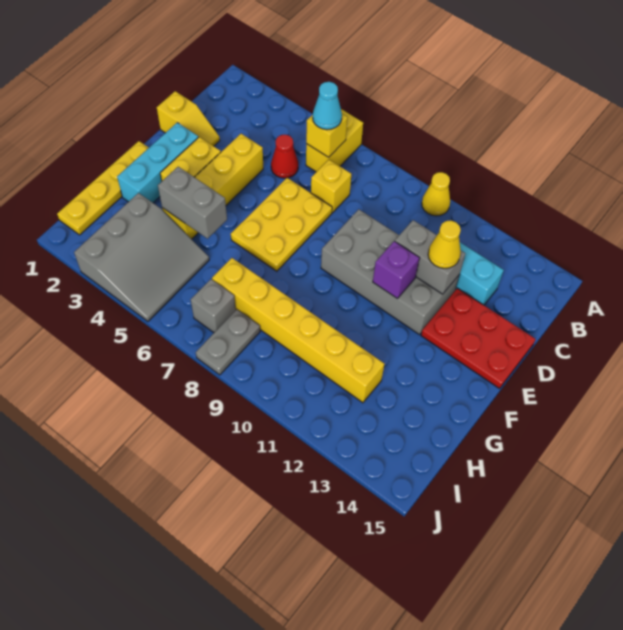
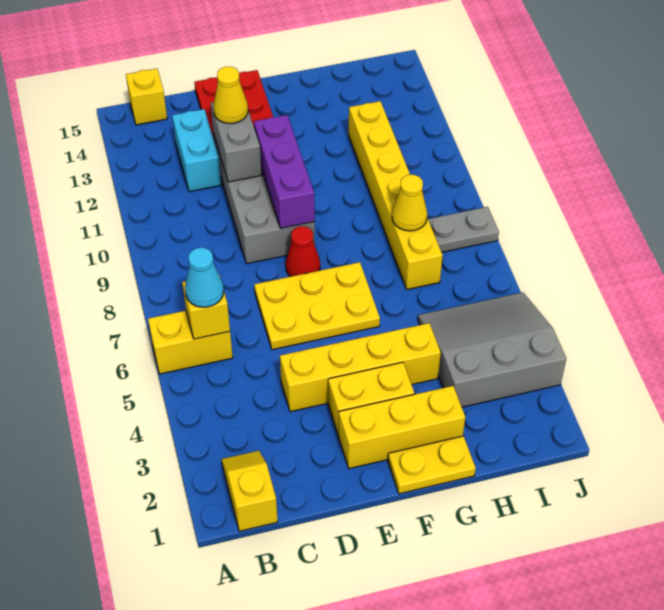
yellow cone A10 level 1 -> yellow cone H8 level 2
red cone C5 level 1 -> red cone E8 level 1
yellow brick C7 level 1 -> yellow brick B15 level 1
yellow slope D1:D2 level 1 top 1 -> yellow slope B1:B2 level 1 top 1
cyan brick E2:G2 level 1 -> yellow brick E2:G2 level 1
purple brick E11 level 2 -> purple brick E9:E11 level 2
yellow plate F1:I1 level 1 -> yellow plate F1:G1 level 1
grey brick G4:G5 level 2 -> none
grey brick I7 level 1 -> none

